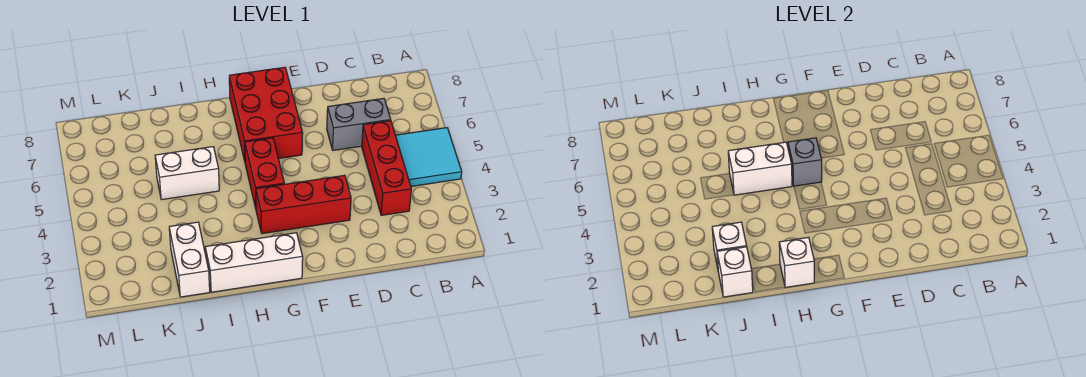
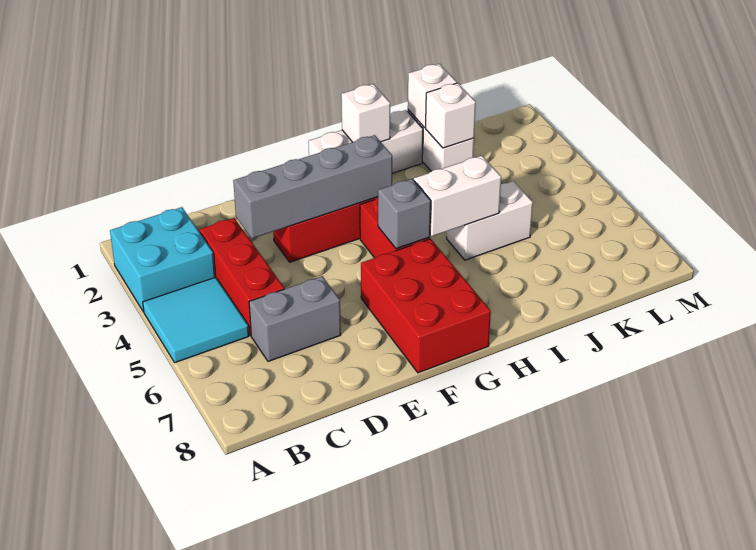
none -> cyan brick A2:B3 level 1
none -> grey brick D3:G3 level 2

